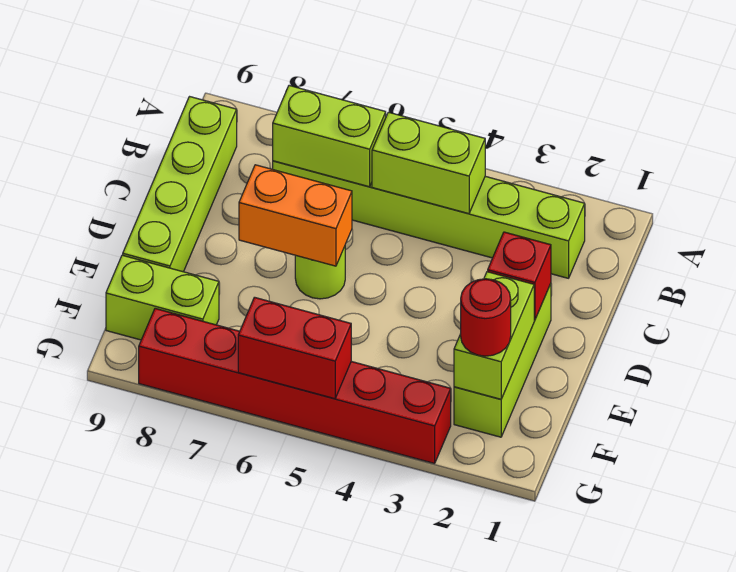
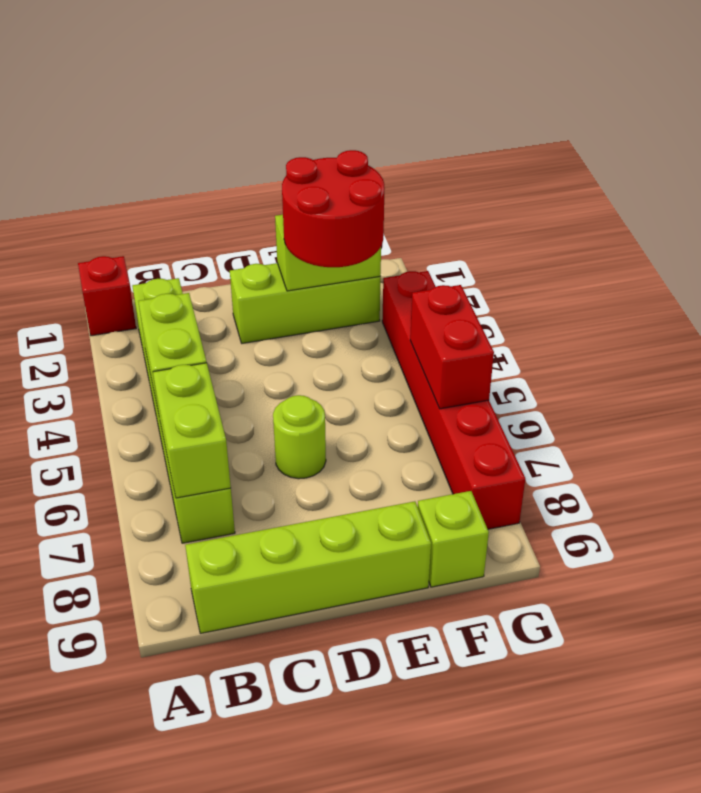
red brick D2 level 2 -> red brick A1 level 1
orange brick D6:D7 level 2 -> none
red round brick F2 level 3 -> red round brick E2:F3 level 3
lime brick F8:F9 level 1 -> lime brick F9 level 1

